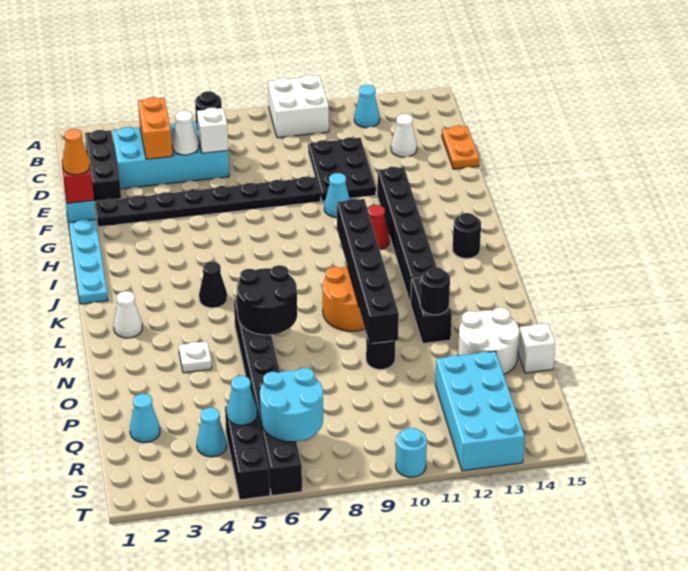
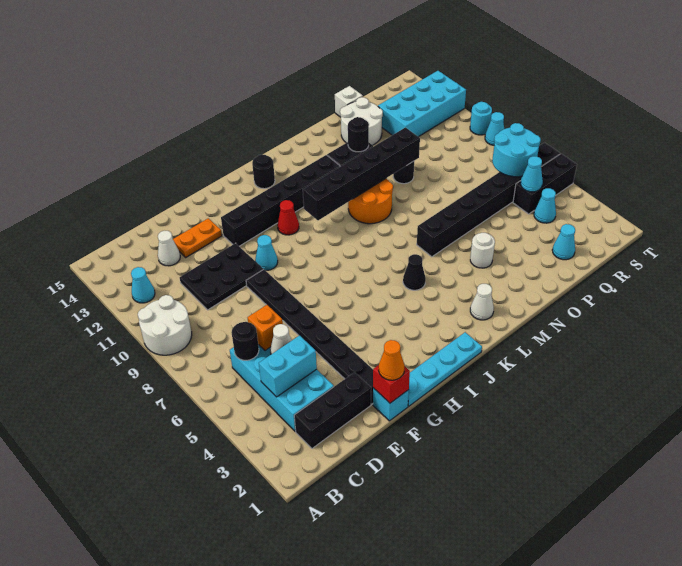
white brick A9:B10 level 1 -> white round brick A9:B10 level 1
orange brick C4:D4 level 2 -> cyan brick C4:D4 level 2
white brick D6 level 2 -> orange brick D6 level 2
orange plate D15:E15 level 1 -> orange plate E13:F13 level 1
black round brick M6:N7 level 2 -> none
white plate N4 level 1 -> white round brick N4 level 1
none -> cyan cone T9 level 1

